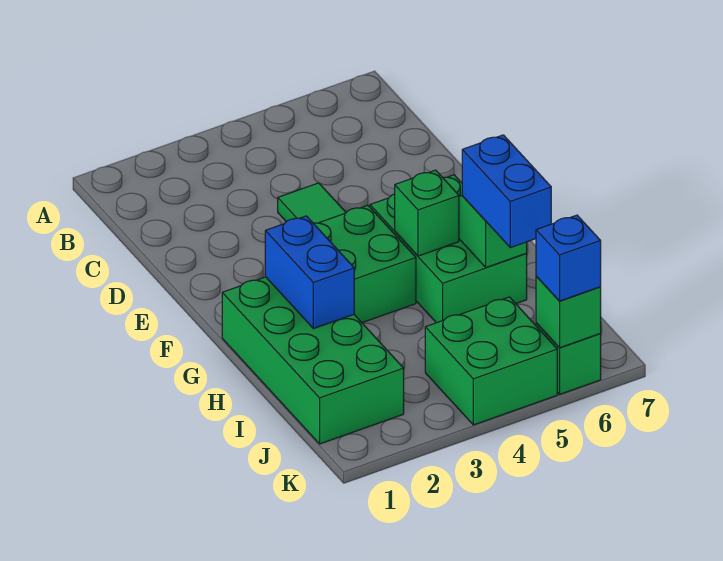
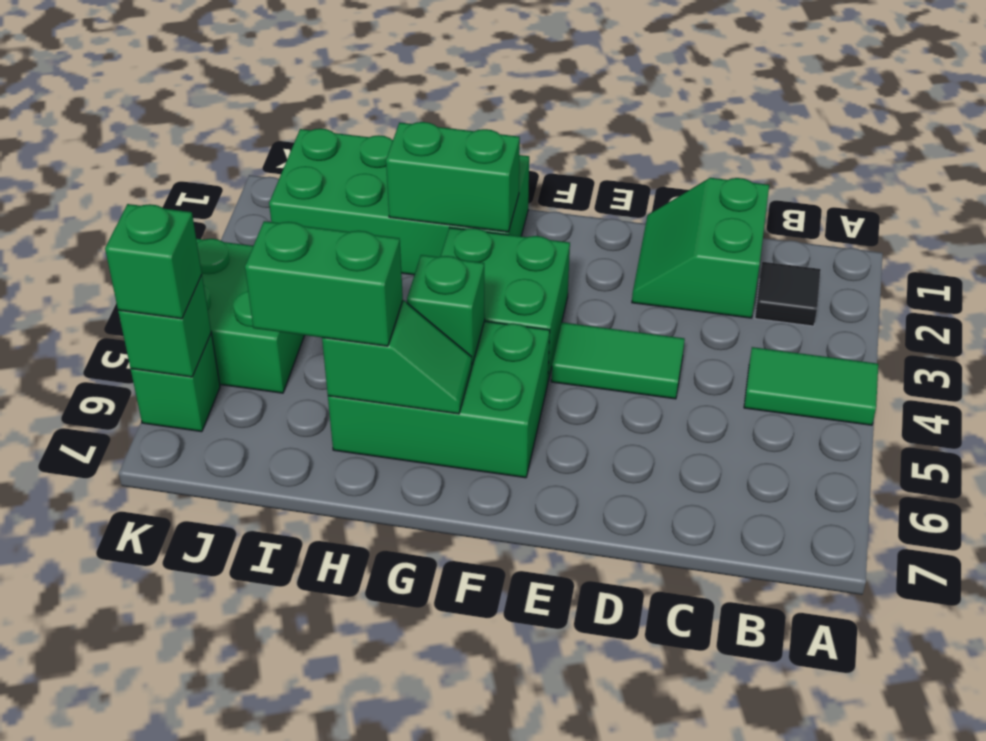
none -> green tile A4:B4 level 1
none -> black tile B2 level 1
none -> green slope C1:D2 level 1 top C
blue brick G2:H2 level 2 -> green brick G2:H2 level 2
blue brick H6:I6 level 3 -> green brick H6:I6 level 3
blue brick K6 level 3 -> green brick K6 level 3

